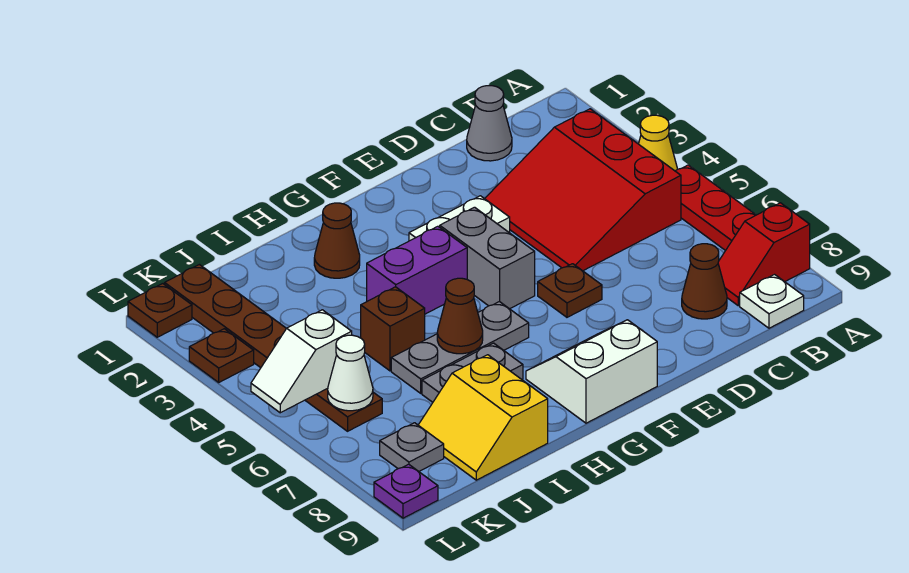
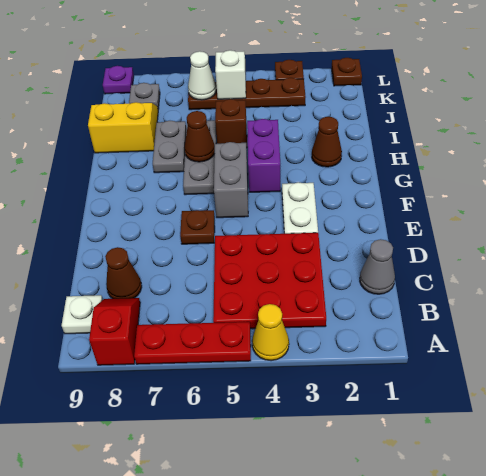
red slope B3:D5 level 1 top B -> red plate B3:D5 level 1
grey brick F4:F5 level 1 -> grey brick F5:G5 level 1
white slope F8:G9 level 1 top 9 -> none
brown plate K1:K6 level 1 -> brown plate K3:K6 level 1

